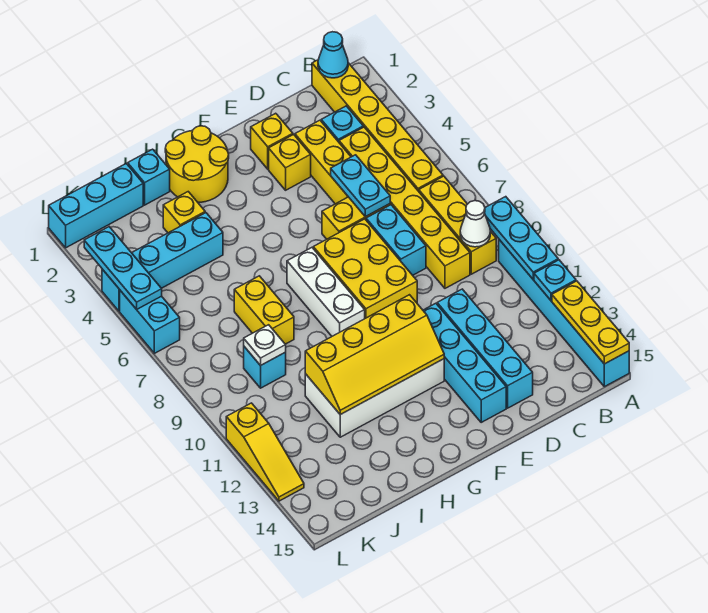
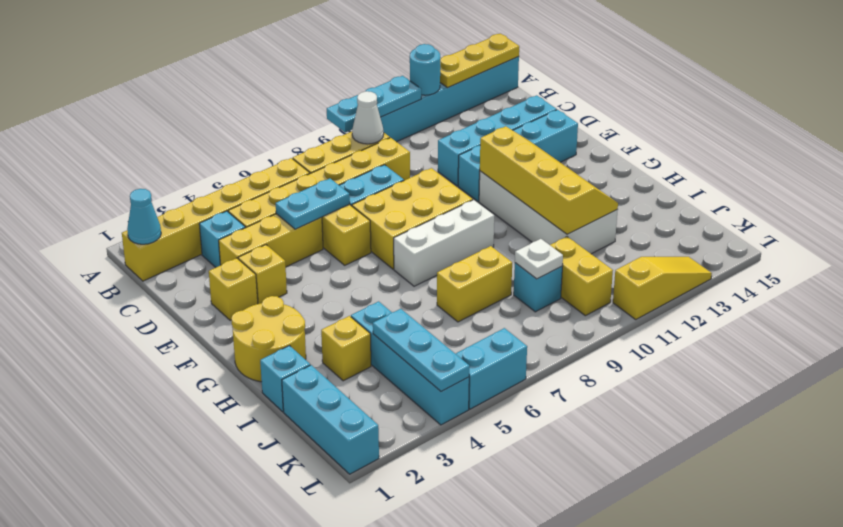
cyan plate A12 level 2 -> cyan round brick A12 level 2
none -> yellow brick J10:K10 level 1
cyan plate L3:L5 level 2 -> cyan plate J4:L4 level 2

